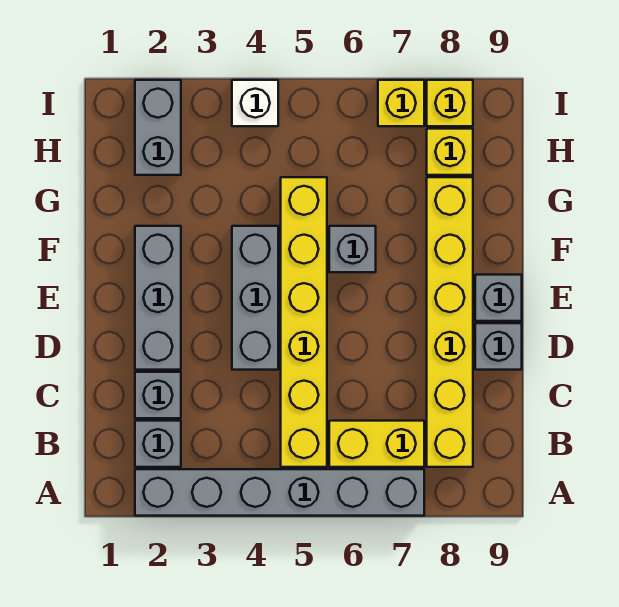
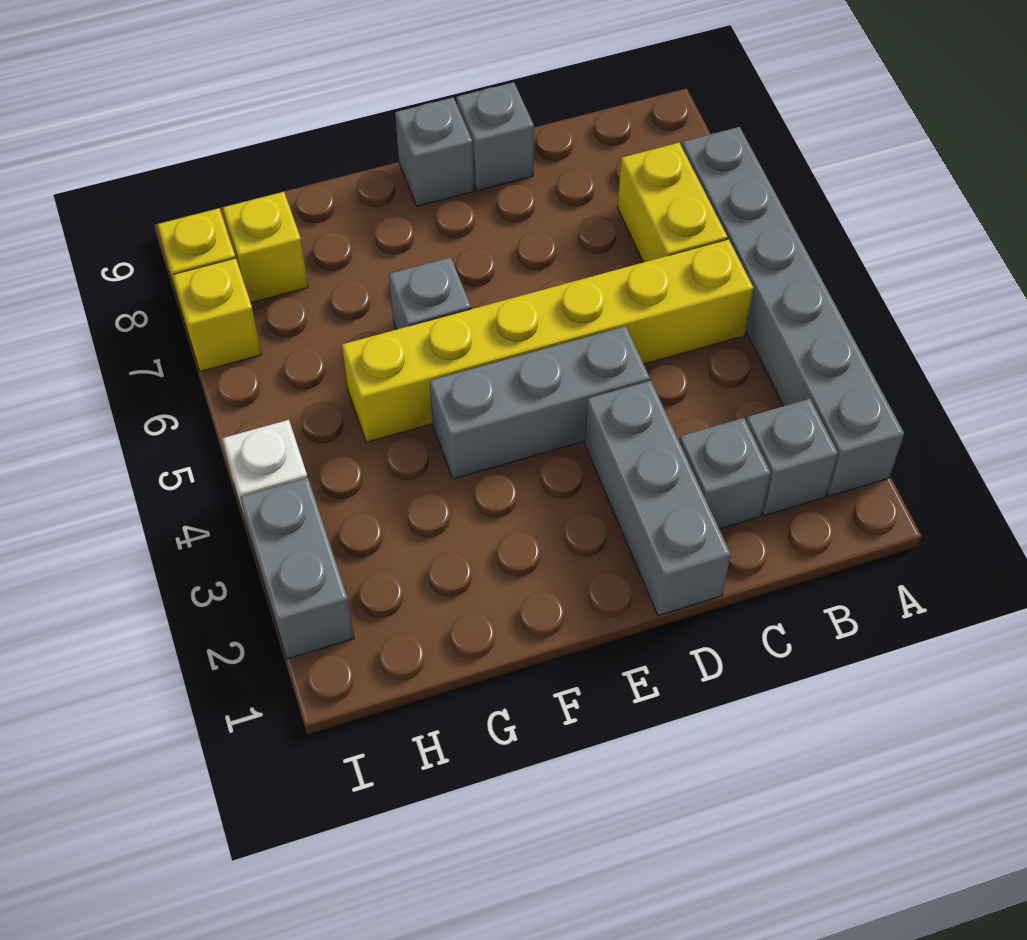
yellow brick B8:G8 level 1 -> none
grey brick D2:F2 level 1 -> grey brick D1:D3 level 1
grey brick H2:I2 level 1 -> grey brick I2:I3 level 1

